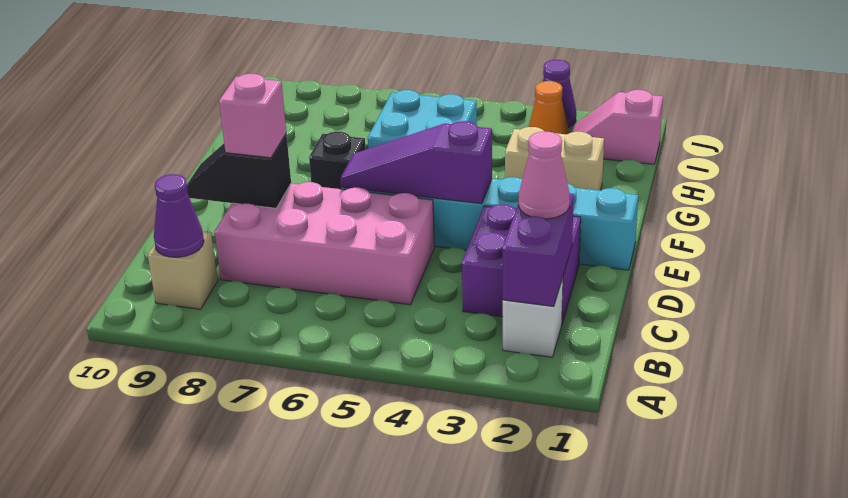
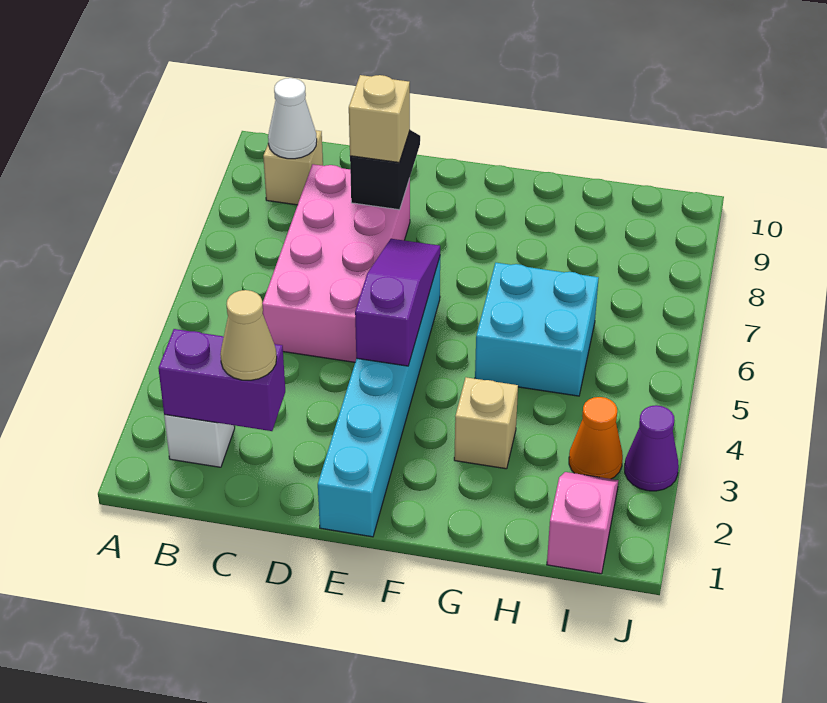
purple cone B9 level 2 -> white cone B9 level 2
purple brick C2:D3 level 1 -> none
pink cone C2 level 3 -> tan cone C2 level 3
pink brick D8 level 3 -> tan brick D8 level 3
black brick F7 level 1 -> none
tan brick G2:G3 level 1 -> tan brick G3 level 1

